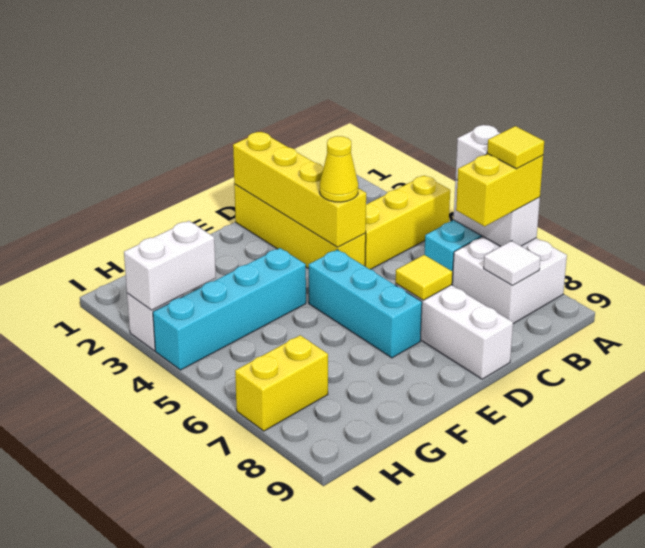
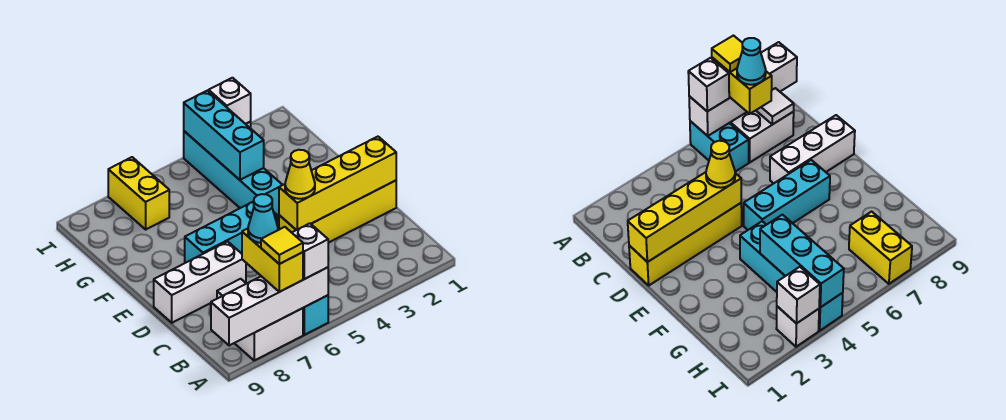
yellow brick A4:C4 level 1 -> none
white brick A6:A7 level 2 -> white brick A6:A9 level 2
none -> cyan cone B7 level 4
yellow tile D7 level 2 -> none
none -> cyan brick G4:I4 level 2
white brick H3:I3 level 2 -> white brick I3 level 2

